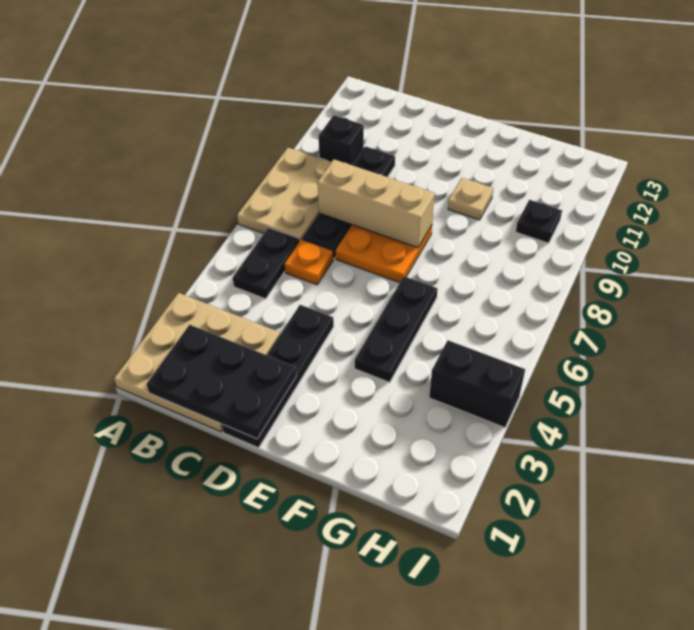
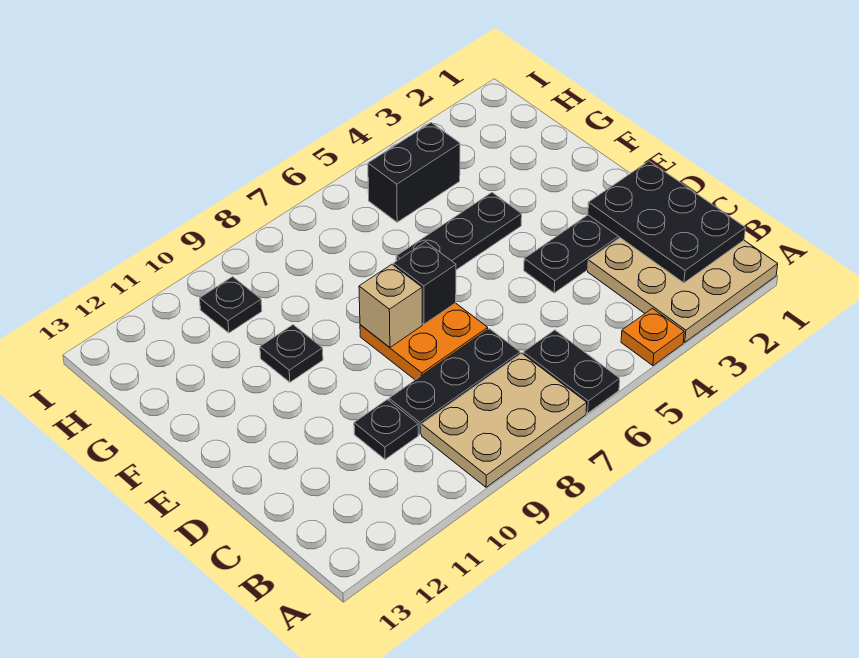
black plate B5:B6 level 1 -> black plate A6:B6 level 1
black brick B10 level 1 -> black brick E7 level 2
orange plate C6 level 1 -> orange plate A4 level 1
tan brick C8:E8 level 2 -> tan brick E8 level 2
tan plate F10 level 1 -> black plate F10 level 1
black brick H4:I4 level 1 -> black brick H4:H5 level 1

